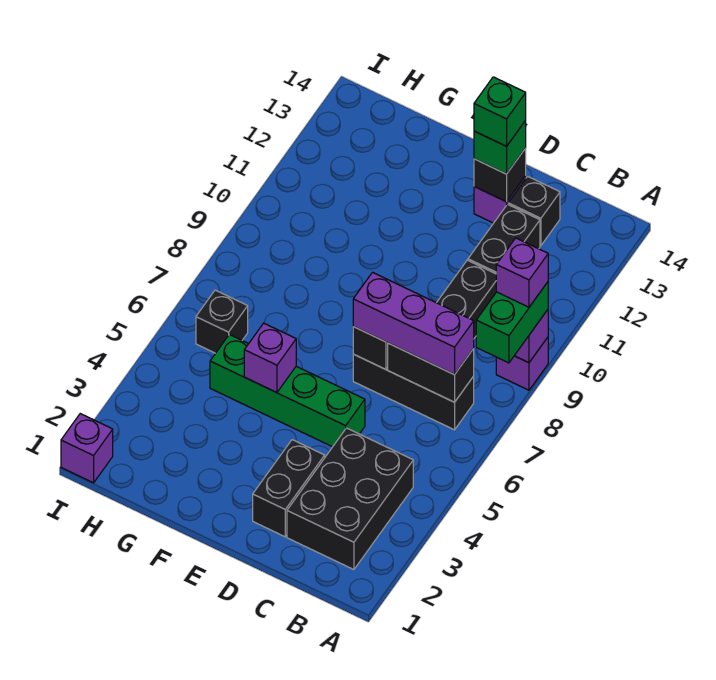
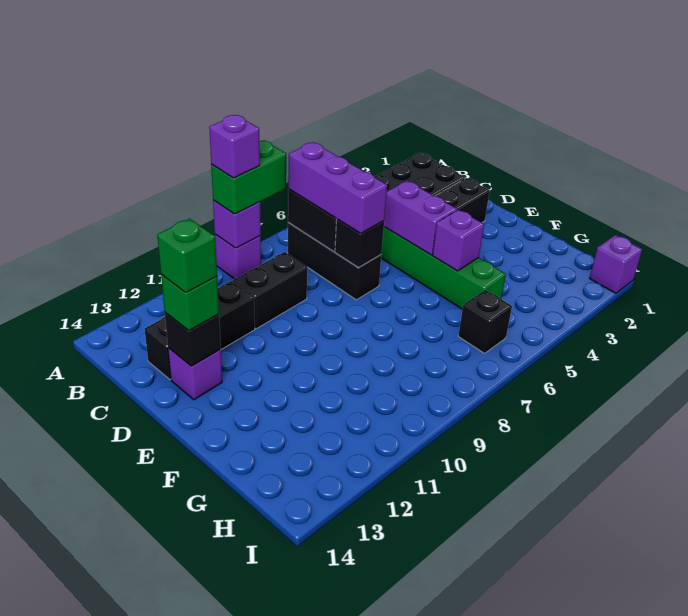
none -> purple brick D5:E5 level 2

